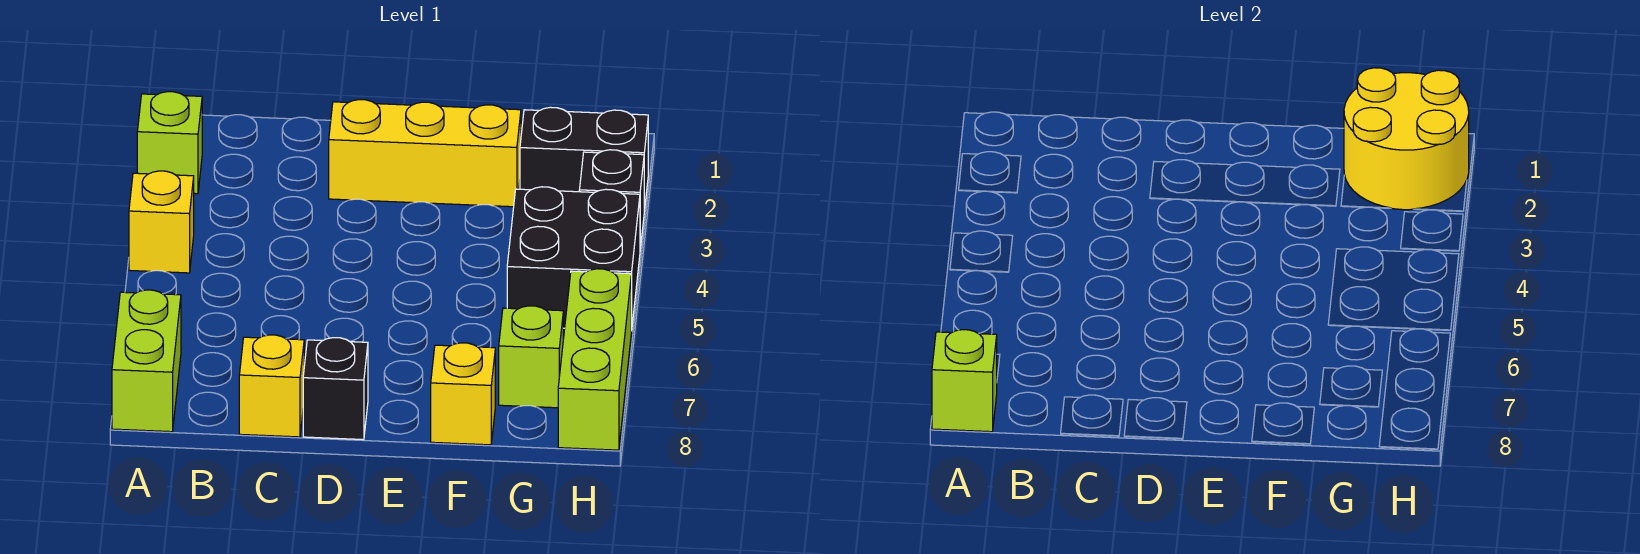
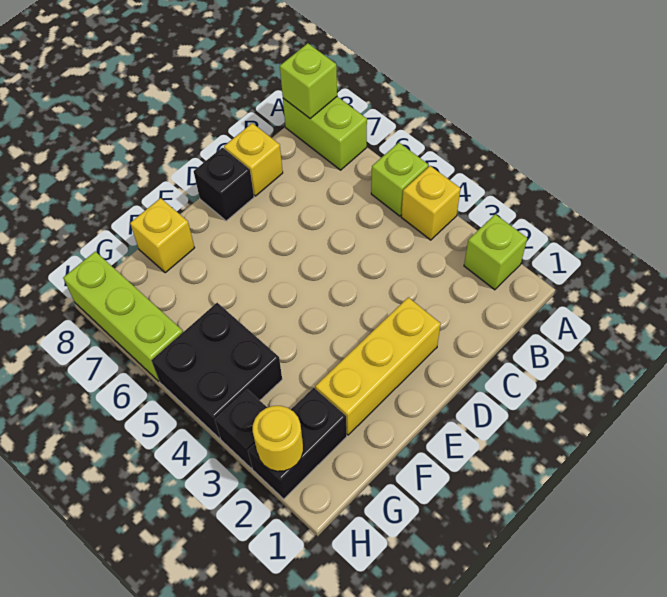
yellow round brick G1:H2 level 2 -> yellow round brick H2 level 2
lime brick G7 level 1 -> lime brick A5 level 1

